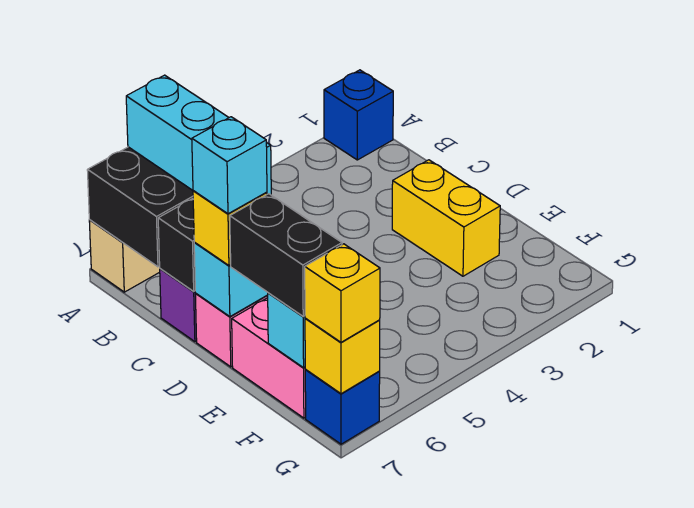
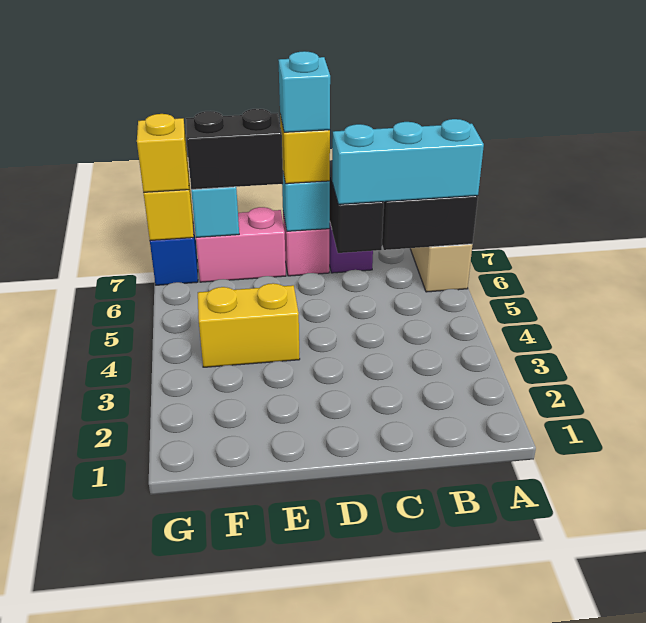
blue brick A1 level 1 -> none
yellow brick D2:E2 level 1 -> yellow brick E4:F4 level 1

